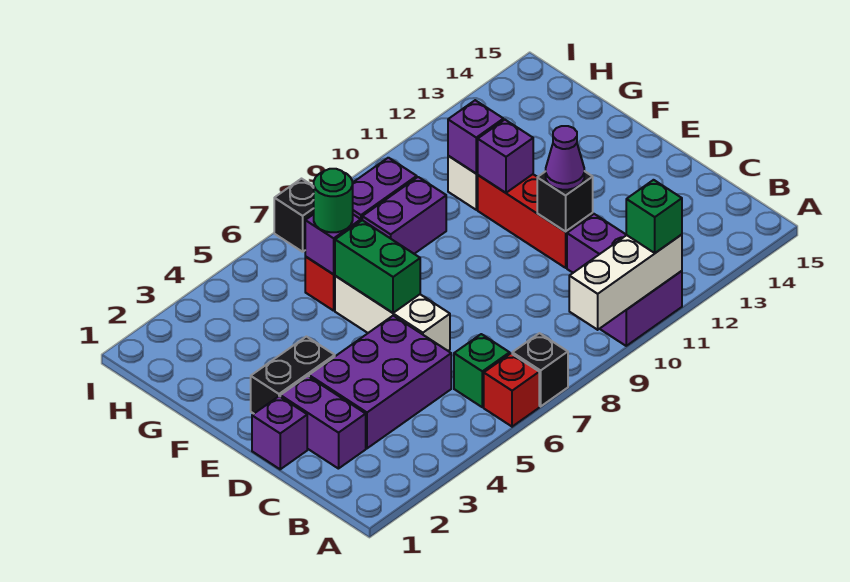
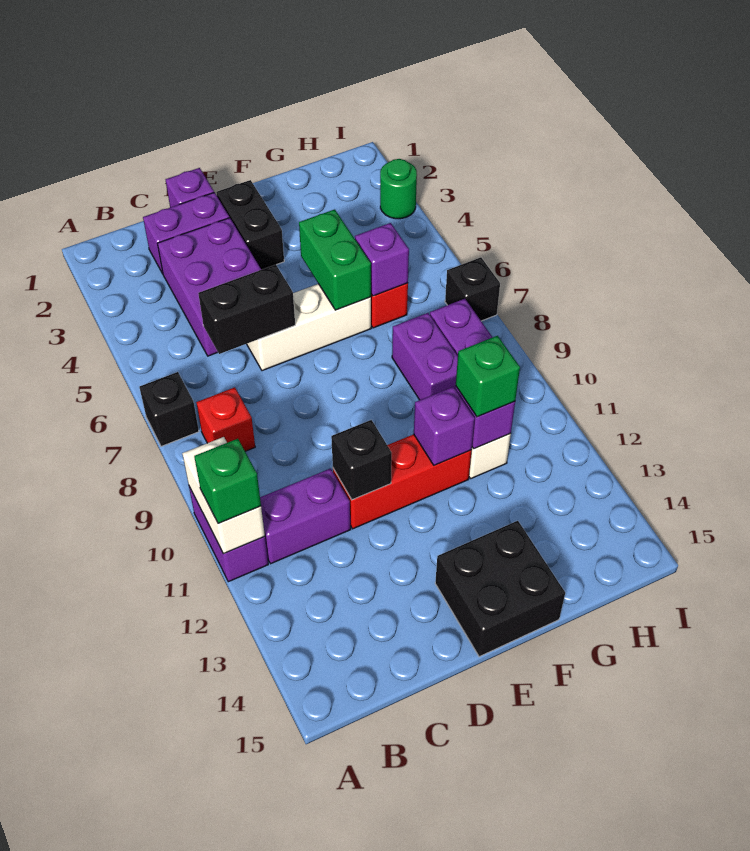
red brick A6 level 1 -> red brick B8 level 1
white brick A9:A11 level 2 -> white brick A10:A11 level 2
green brick B6 level 1 -> green brick G11 level 3
none -> black brick C6:D6 level 2
purple cone D11 level 3 -> none
green brick E6:F6 level 2 -> green brick F5:F6 level 2
none -> black brick E14:F15 level 1
green round brick G6 level 3 -> green round brick I3 level 1

